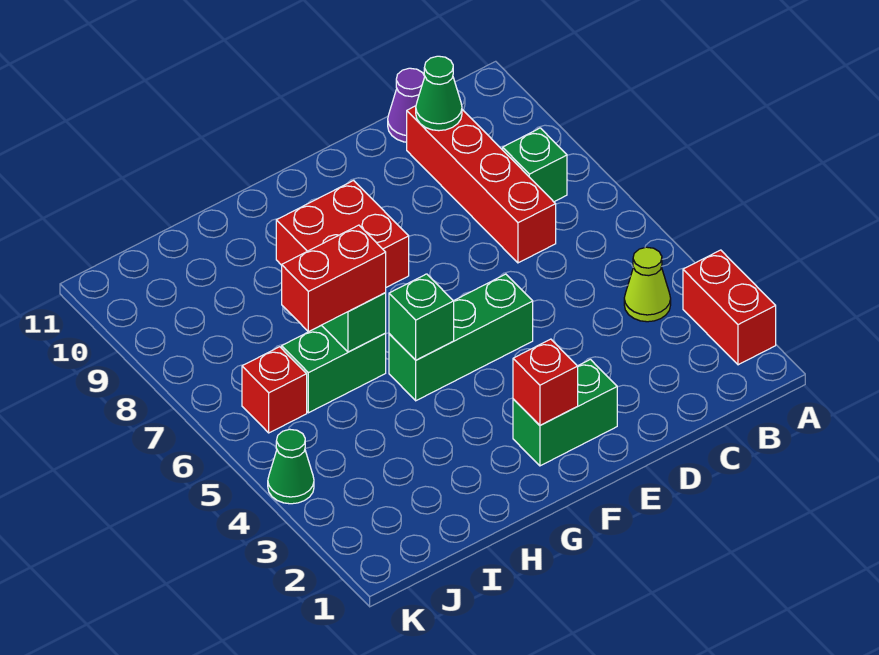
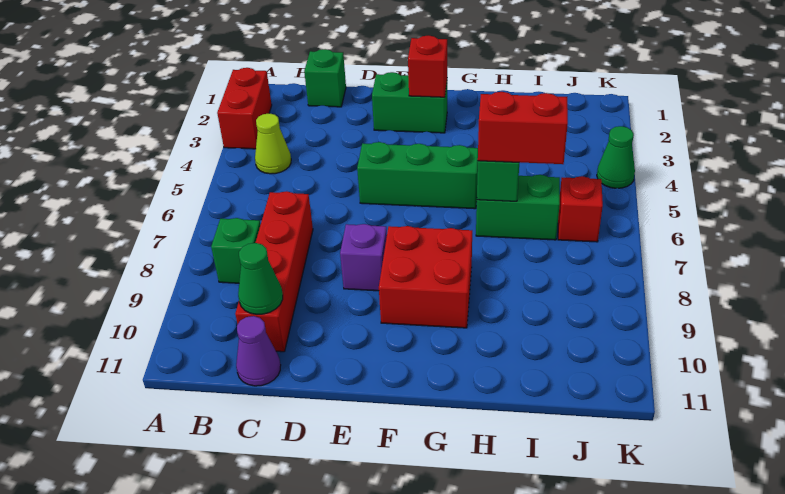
none -> purple brick E8 level 1
green brick G5 level 2 -> green brick C1 level 1

